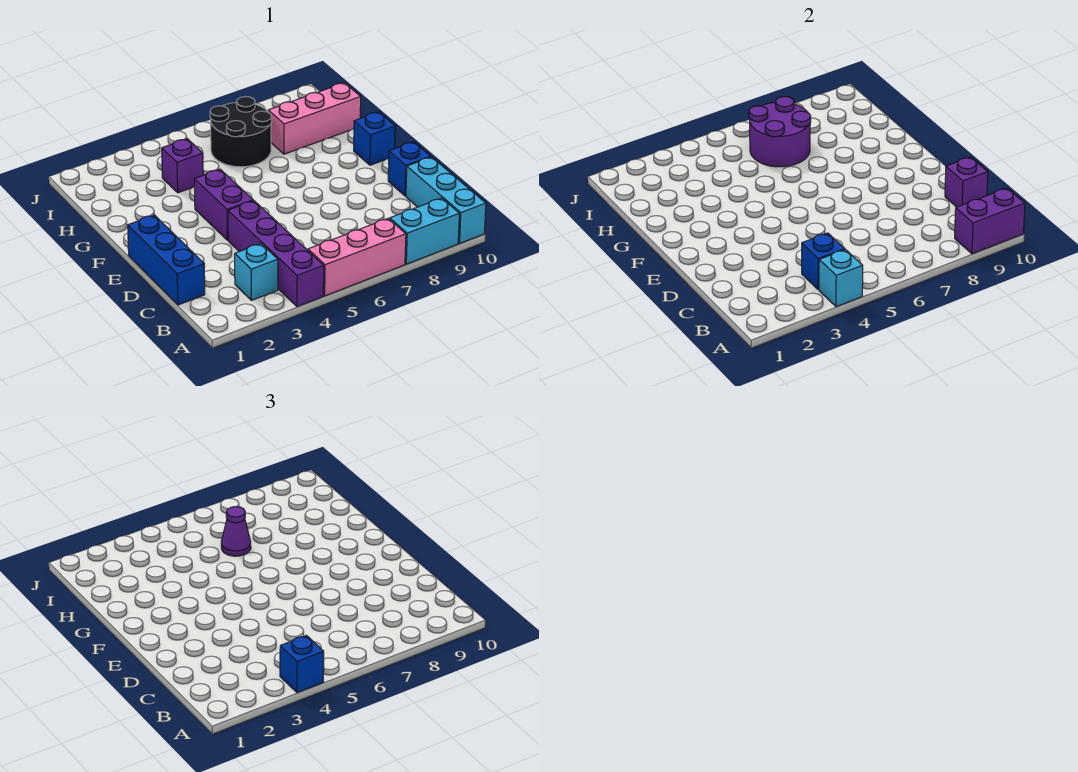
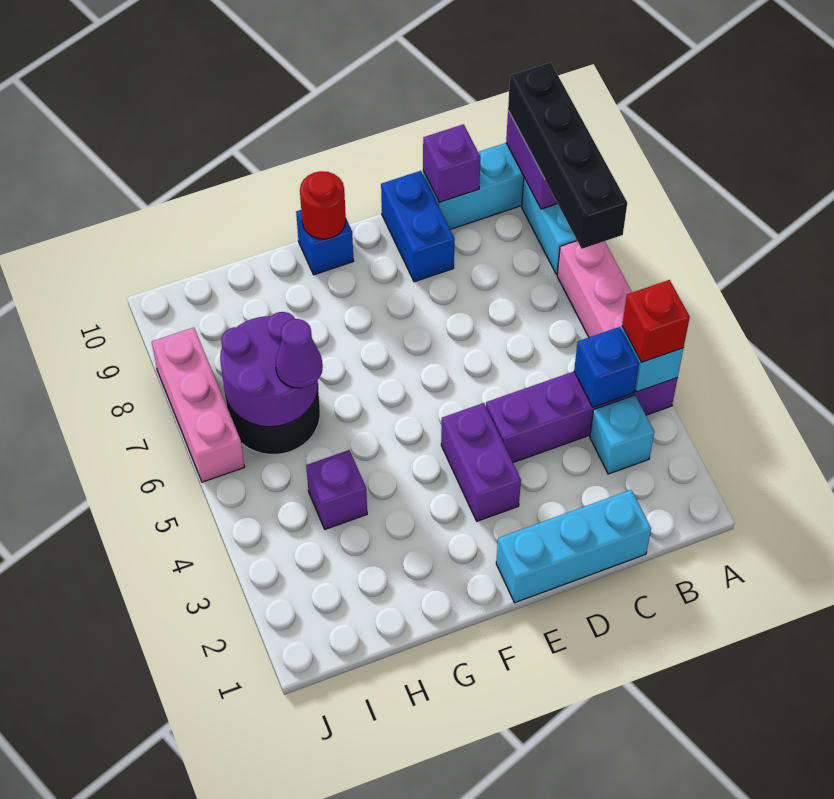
blue brick A4 level 3 -> red brick A4 level 3
none -> black brick A7:A10 level 3
blue brick C1:E1 level 1 -> cyan brick C1:E1 level 1
blue brick D10 level 1 -> blue brick D9:D10 level 1
purple brick E4:F4 level 1 -> purple brick E3:E4 level 1
none -> red round brick F10 level 2
pink brick H8:H10 level 1 -> pink brick J6:J8 level 1

